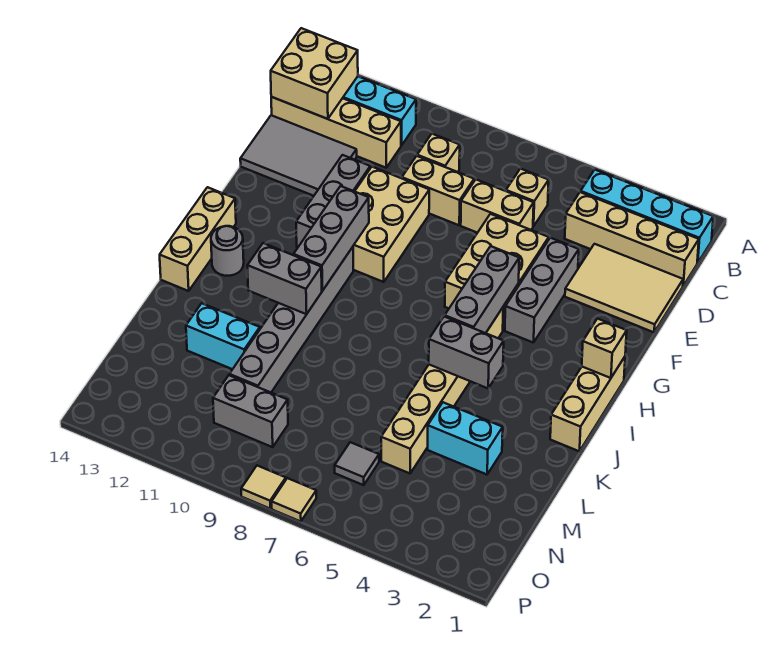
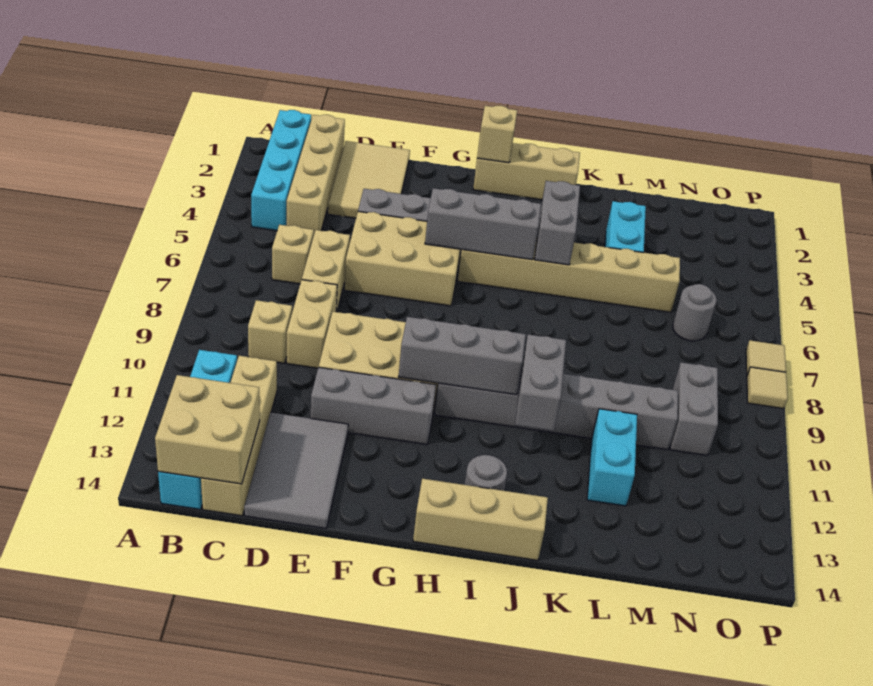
grey tile N6 level 1 -> grey round brick N6 level 1

